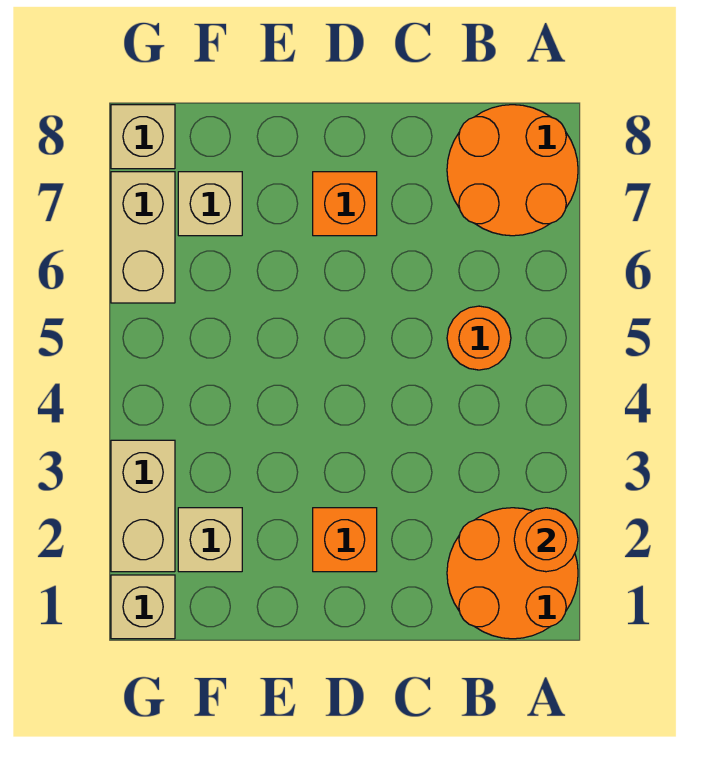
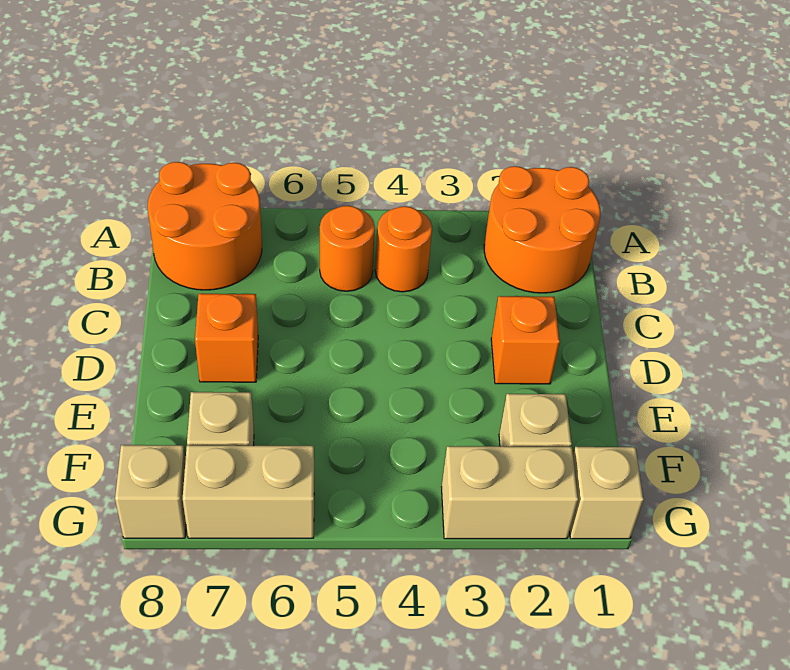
orange round brick A2 level 2 -> orange round brick B4 level 1

